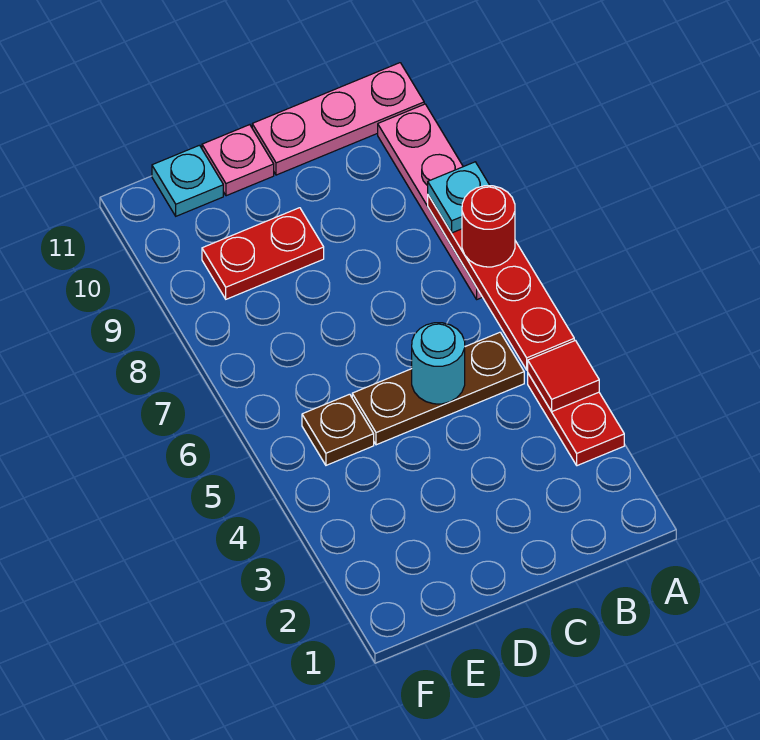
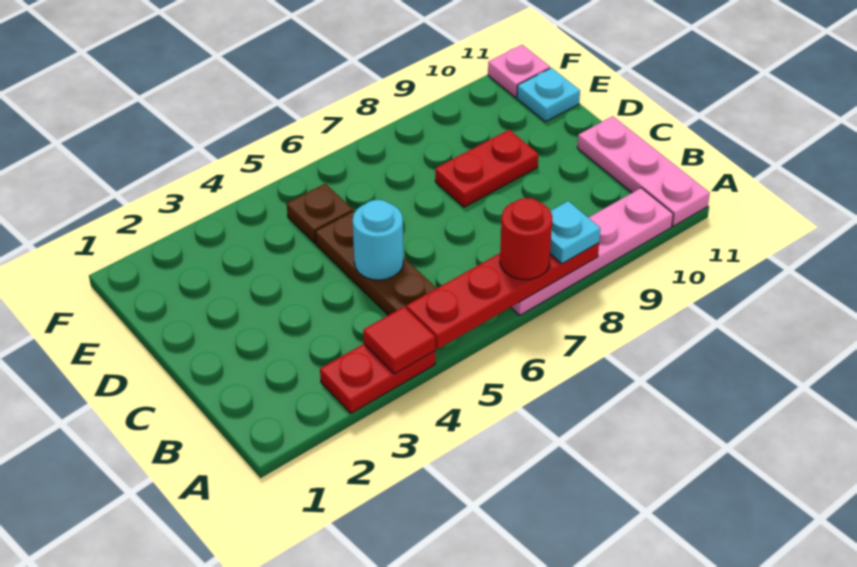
red plate D9:E9 level 1 -> red plate D8:D9 level 1
pink plate D11 level 1 -> pink plate F11 level 1

